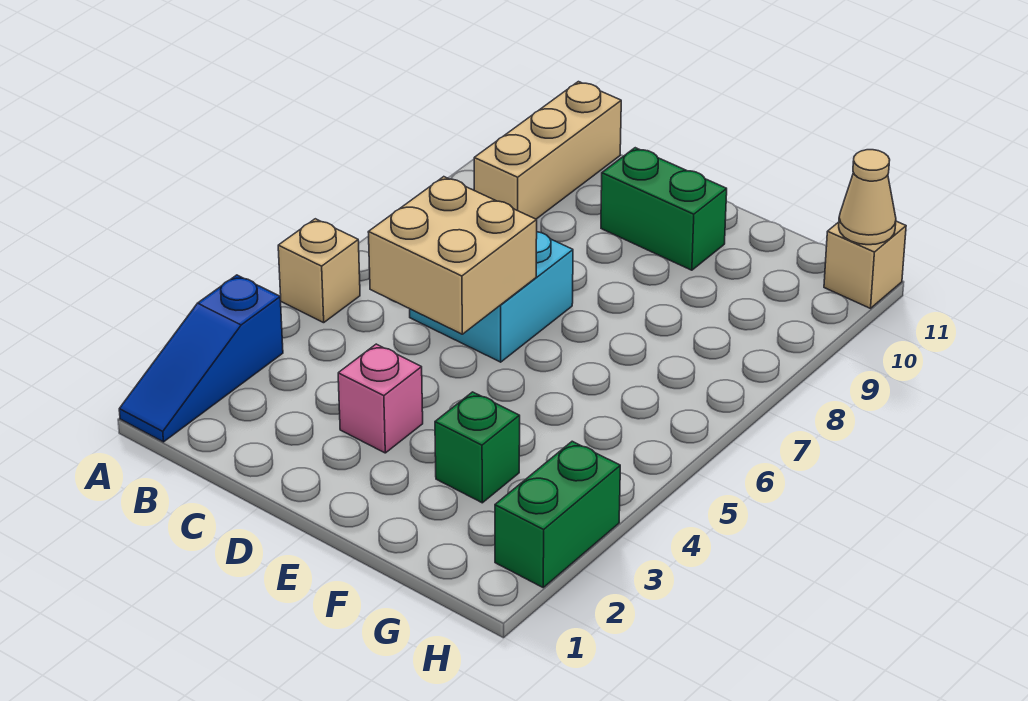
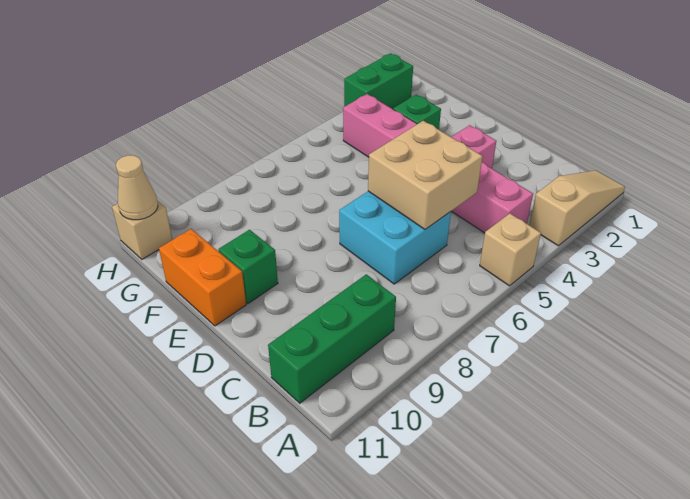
blue slope A1:A3 level 1 top 3 -> tan slope A1:A3 level 1 top 3
none -> pink brick B4:G4 level 1
tan brick B9:B11 level 1 -> green brick B9:B11 level 1
green brick D10:E10 level 1 -> green brick E10 level 1
none -> orange brick E11:F11 level 1

